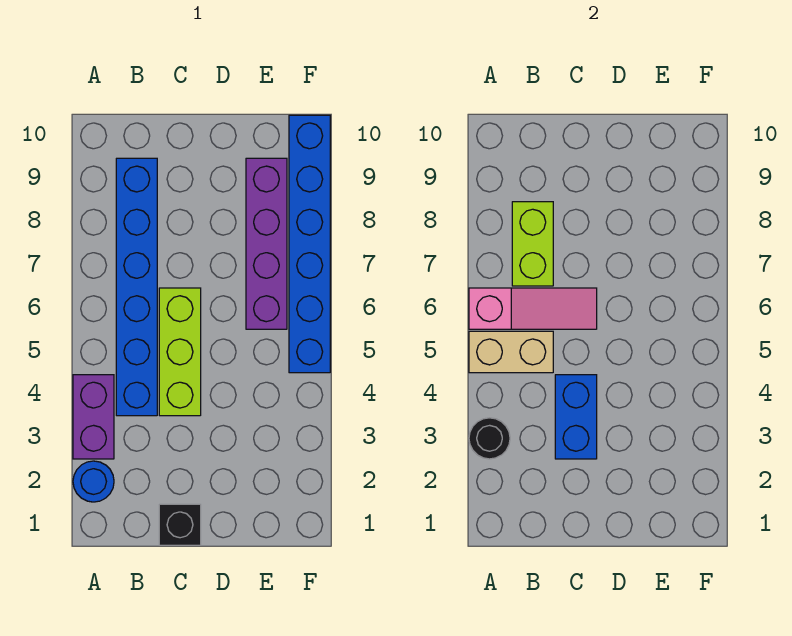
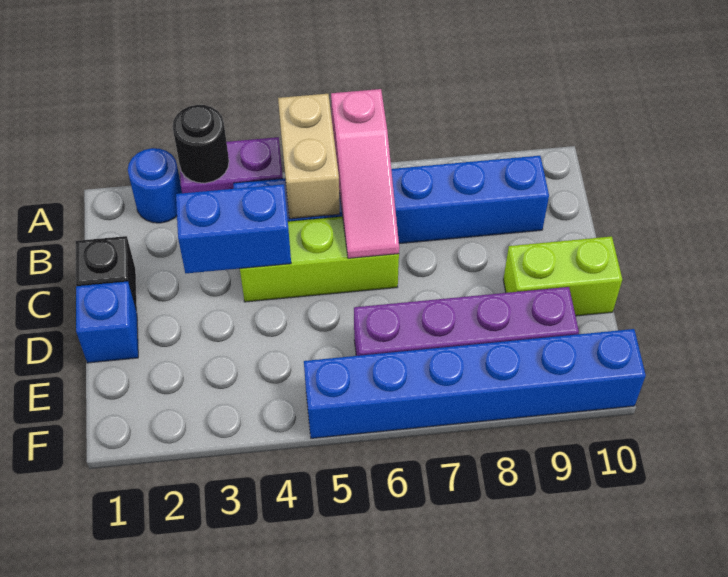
lime brick B7:B8 level 2 -> lime brick D9:D10 level 1
none -> blue brick D1 level 1

